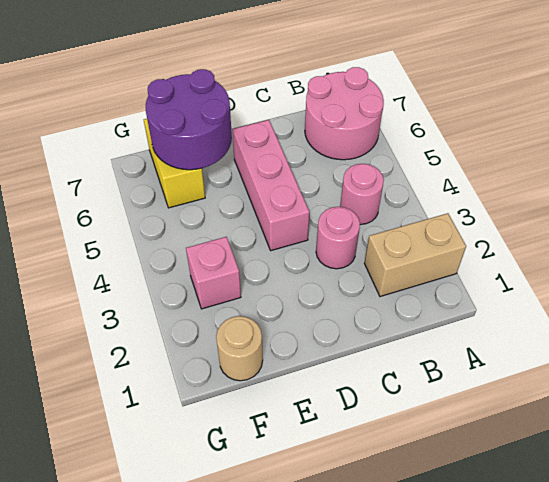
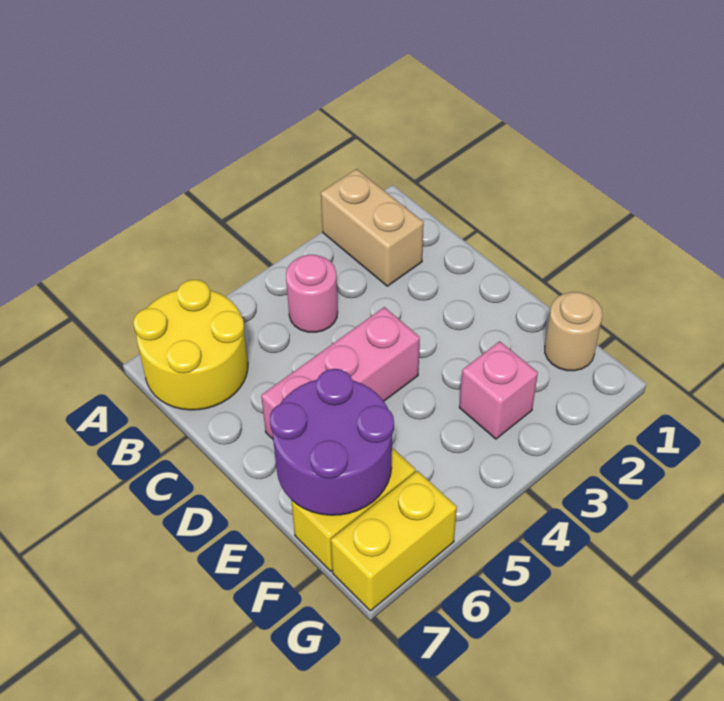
pink round brick A6:B7 level 1 -> yellow round brick A6:B7 level 1
pink round brick C3 level 1 -> none
none -> yellow brick G6:G7 level 1

